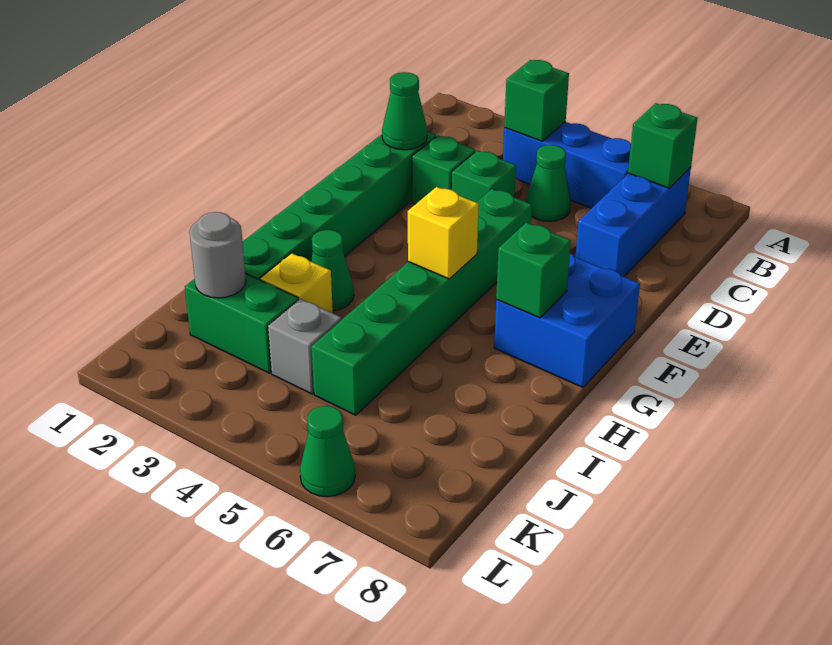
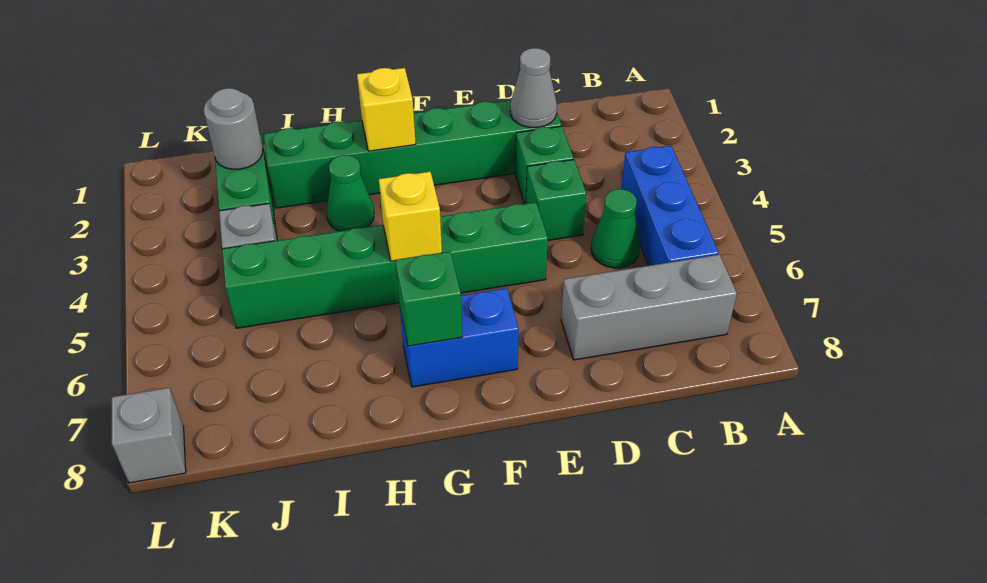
green brick B4 level 2 -> none
blue brick B7:D7 level 1 -> grey brick B7:D7 level 1
green brick B7 level 2 -> none
green cone D2 level 2 -> grey cone D2 level 2
blue brick F7:G8 level 1 -> blue brick F7:G7 level 1
yellow brick I3 level 1 -> yellow brick G2 level 2
green cone L6 level 1 -> none
none -> grey brick L8 level 1

